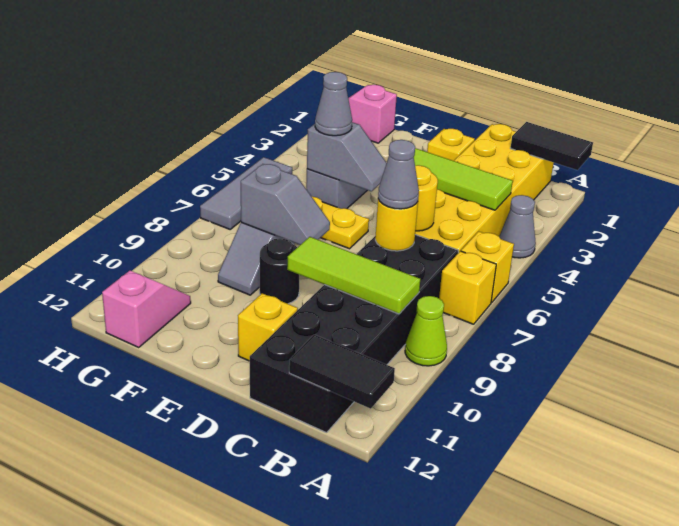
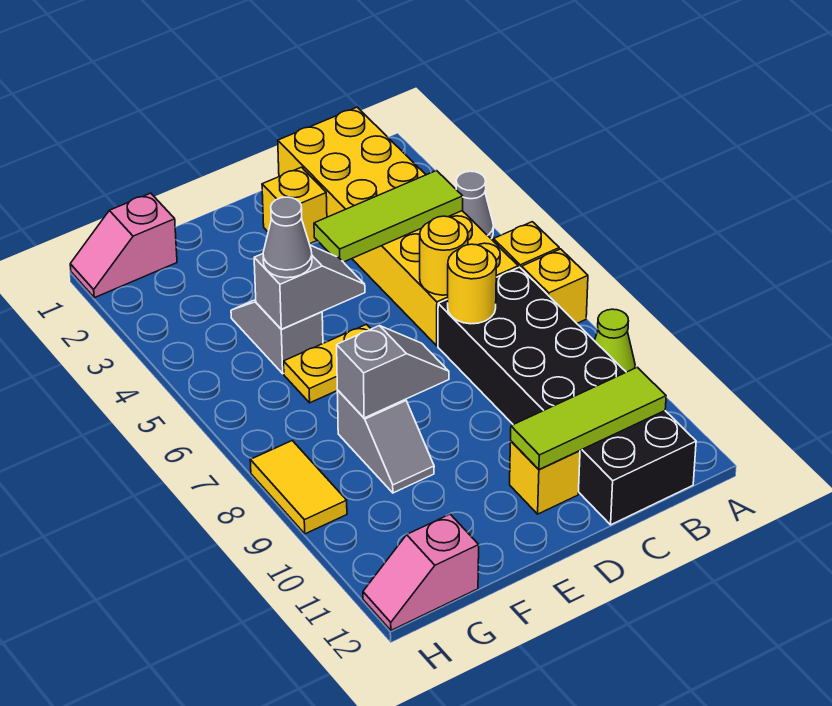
black tile A1:B1 level 2 -> none
black tile A12:B12 level 2 -> none
lime tile B9:D9 level 2 -> lime tile B11:D11 level 2
grey cone C7 level 3 -> none
black round brick E9 level 1 -> none
pink slope G11:G12 level 1 top 12 -> pink slope G12:H12 level 1 top G
grey tile H5:H7 level 1 -> none
none -> yellow tile H8:H9 level 1

